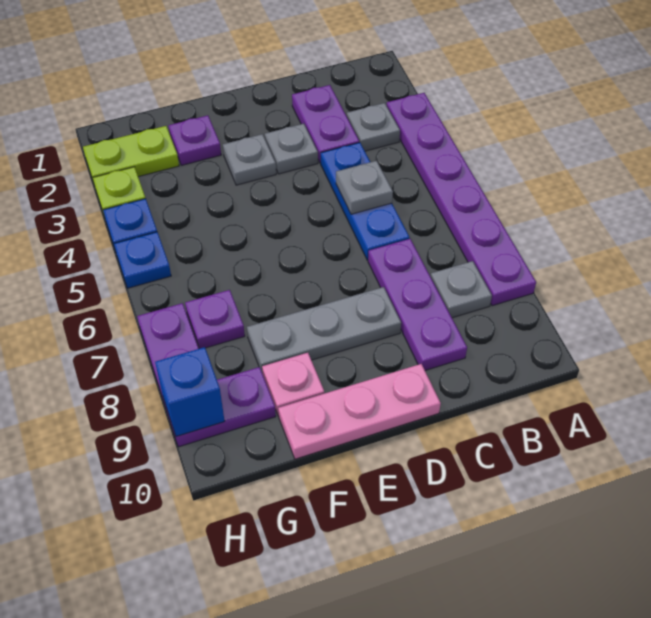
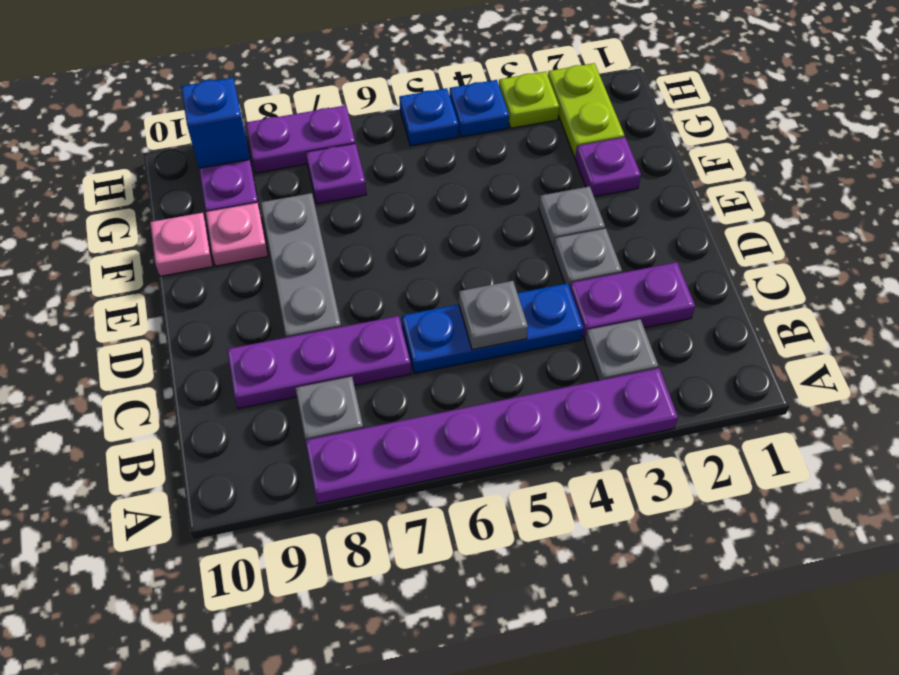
pink plate D10:F10 level 1 -> pink plate F10 level 1

